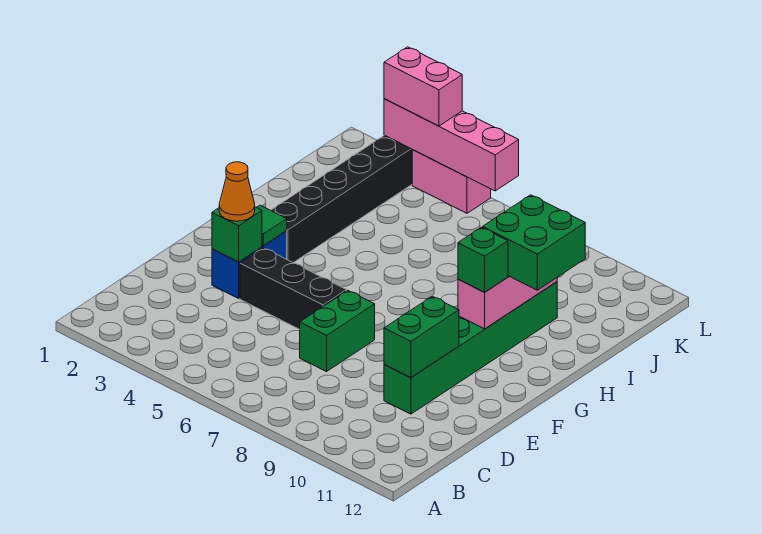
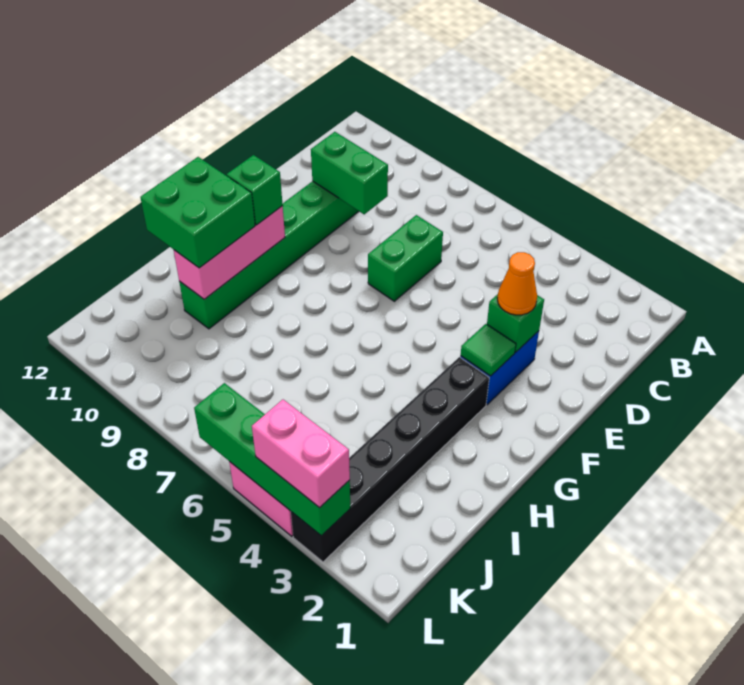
green brick D10:E10 level 2 -> green brick D9:D10 level 2
black brick E4:E6 level 1 -> none
pink brick L3:L6 level 2 -> green brick L3:L6 level 2

